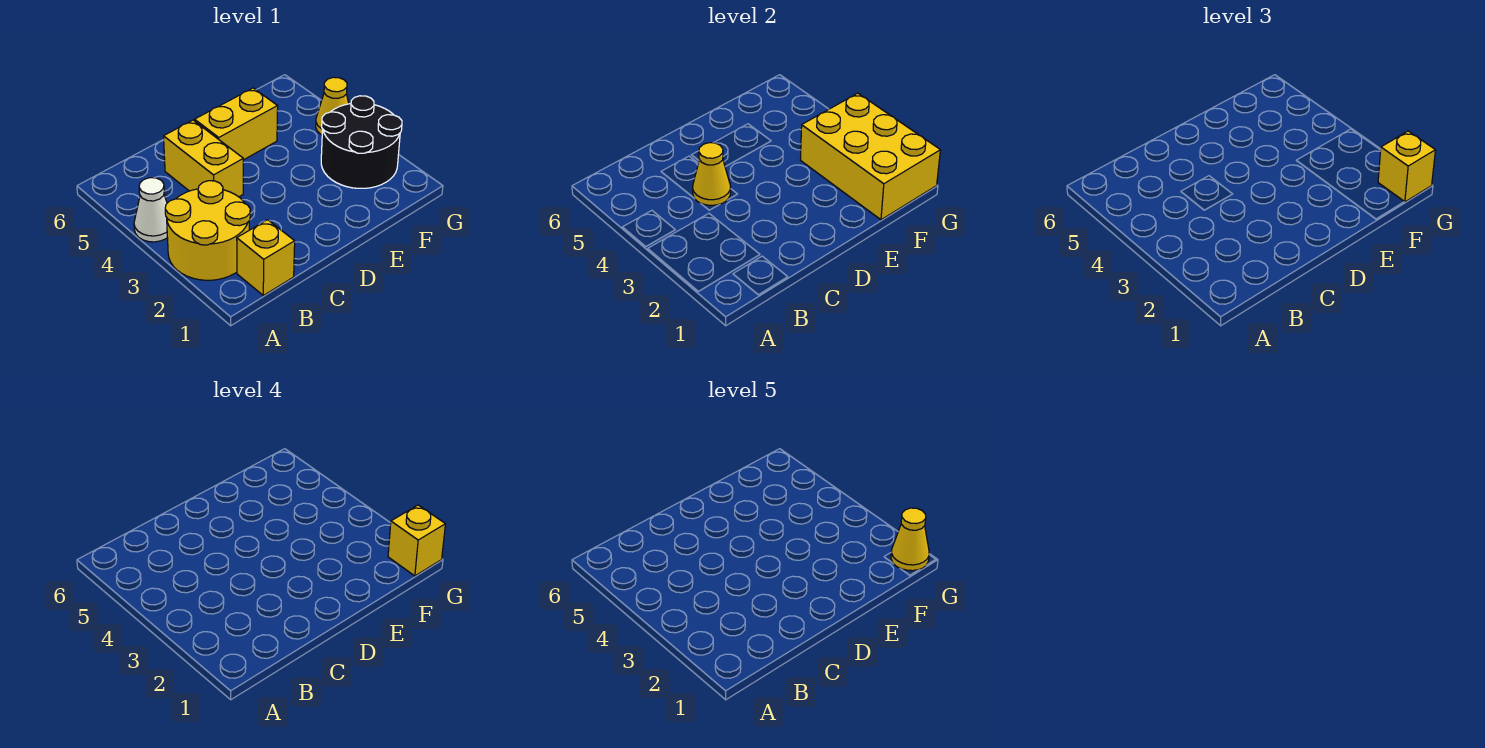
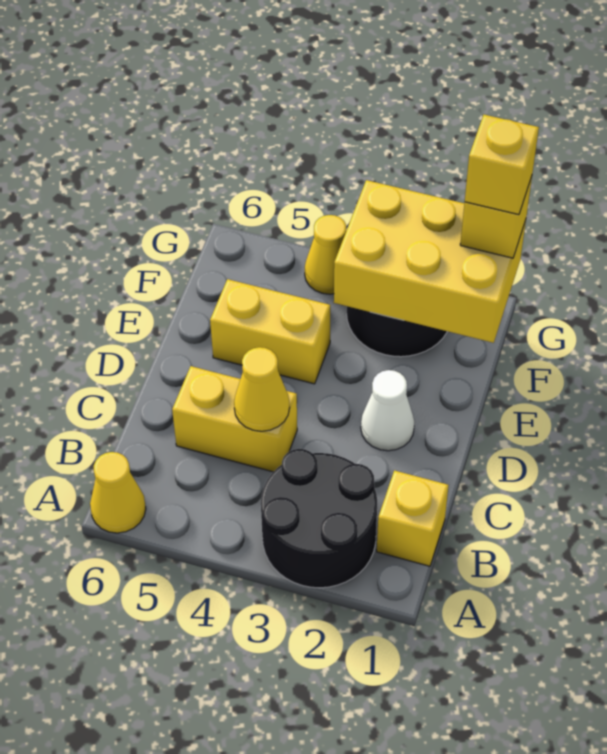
yellow round brick A2:B3 level 1 -> black round brick A2:B3 level 1
white cone A4 level 1 -> white cone D2 level 1
yellow brick D5:E5 level 1 -> yellow brick E4:E5 level 1
yellow cone G1 level 5 -> yellow cone A6 level 1

